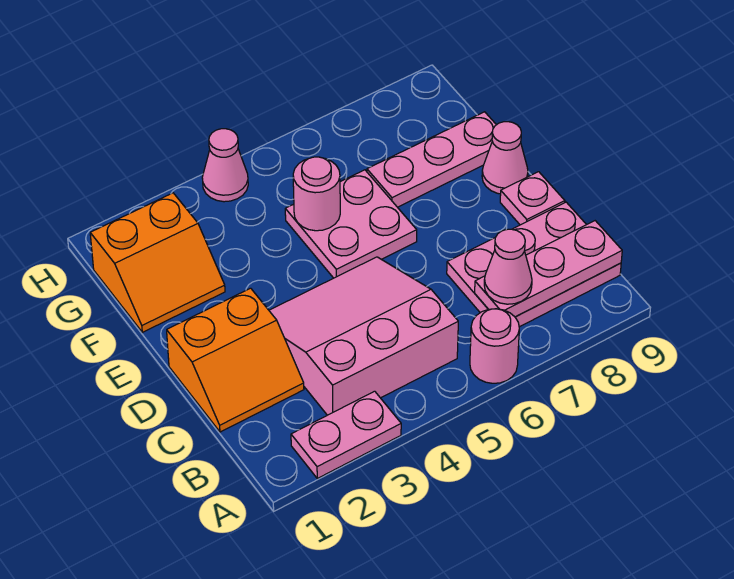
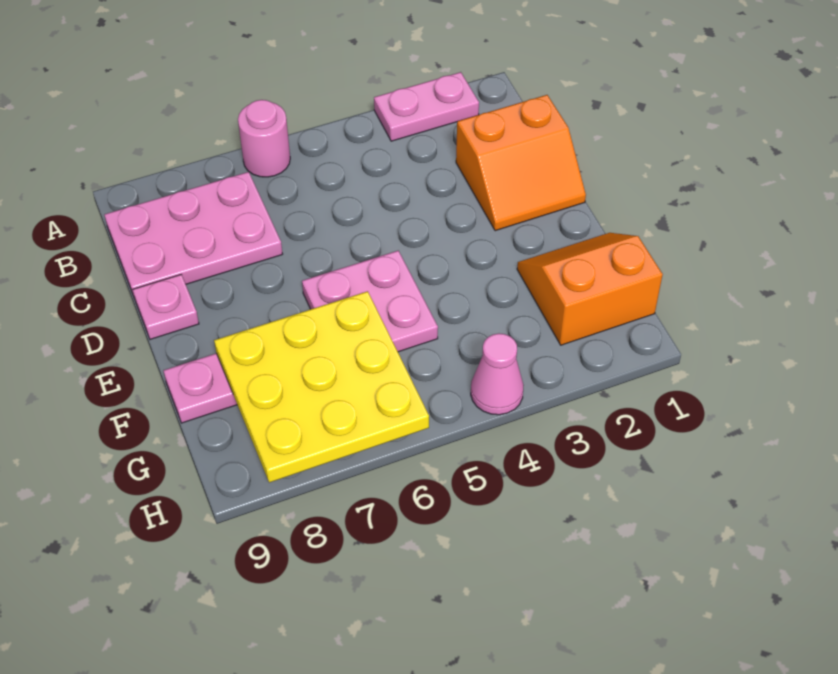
pink slope B3:D5 level 1 top B -> none
pink plate B7:B9 level 2 -> none
pink cone B7 level 3 -> none
orange slope C1:D2 level 1 top D -> orange slope C1:D2 level 1 top C
pink cone E9 level 1 -> none
pink round brick F5 level 2 -> none
none -> yellow plate F6:H8 level 2

